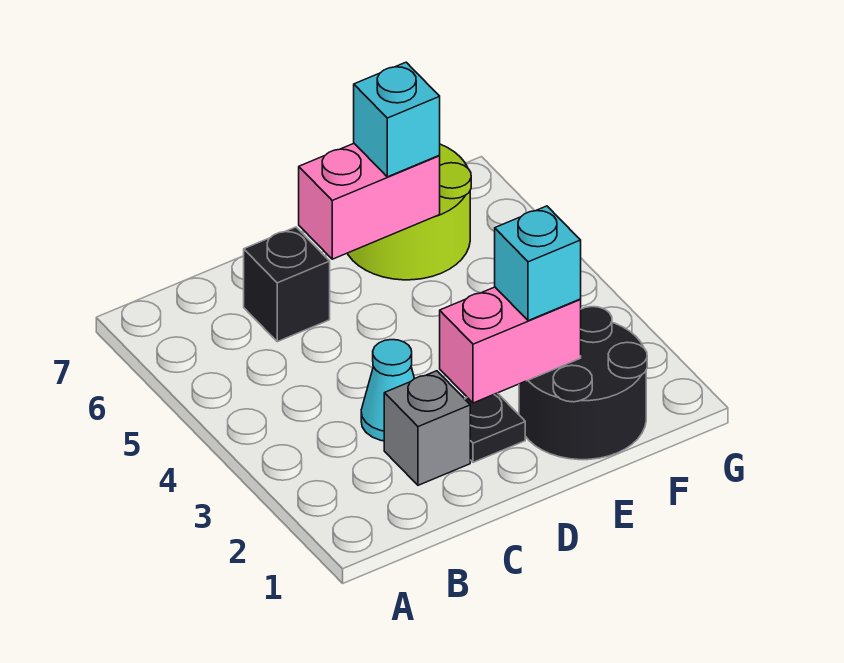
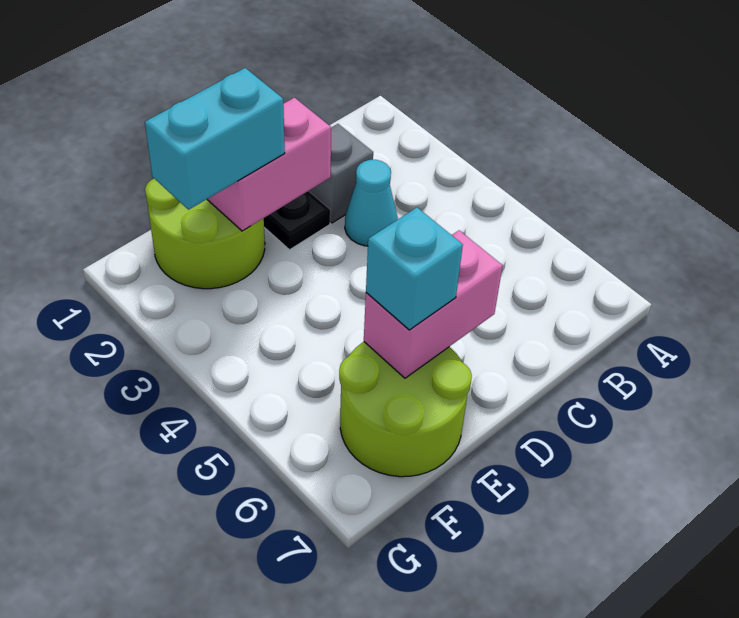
black brick C6 level 1 -> none
black round brick E1:F2 level 1 -> lime round brick E1:F2 level 1
cyan brick E2 level 3 -> cyan brick E2:F2 level 3

